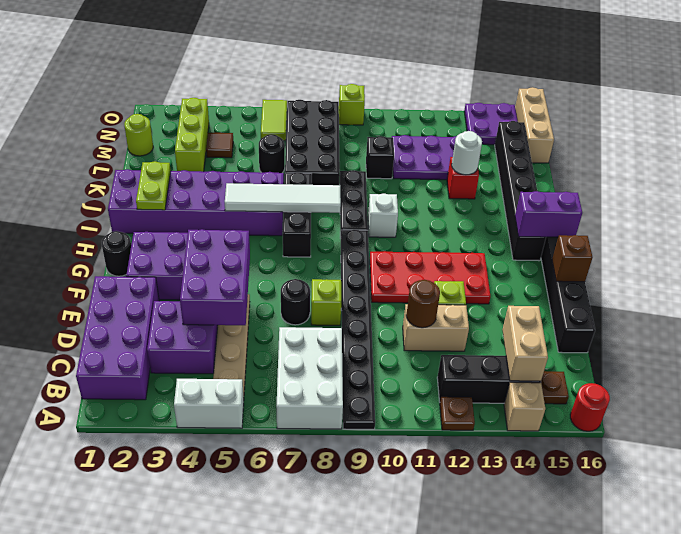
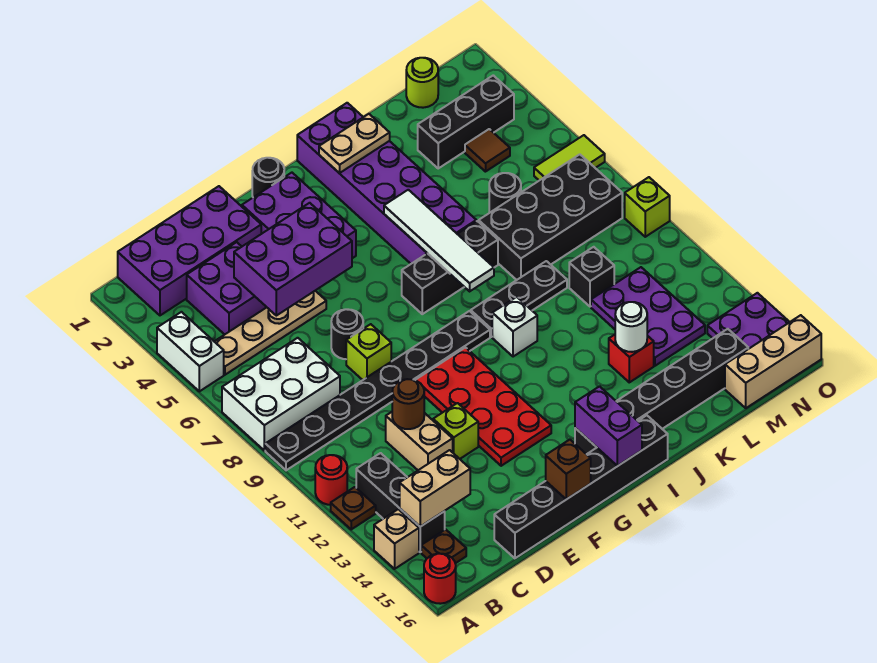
none -> red round brick A11 level 1
lime plate I2:J2 level 2 -> tan plate I2:J2 level 2
lime brick L3:N3 level 1 -> black brick L3:N3 level 1

